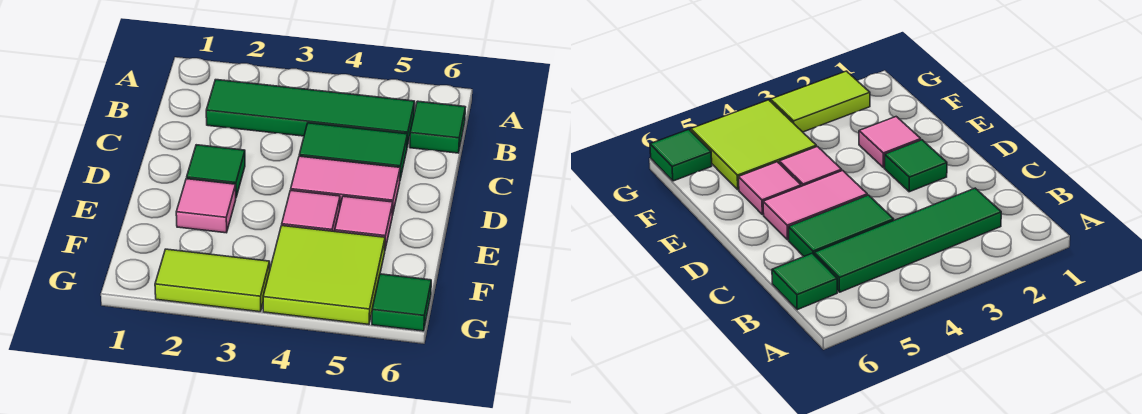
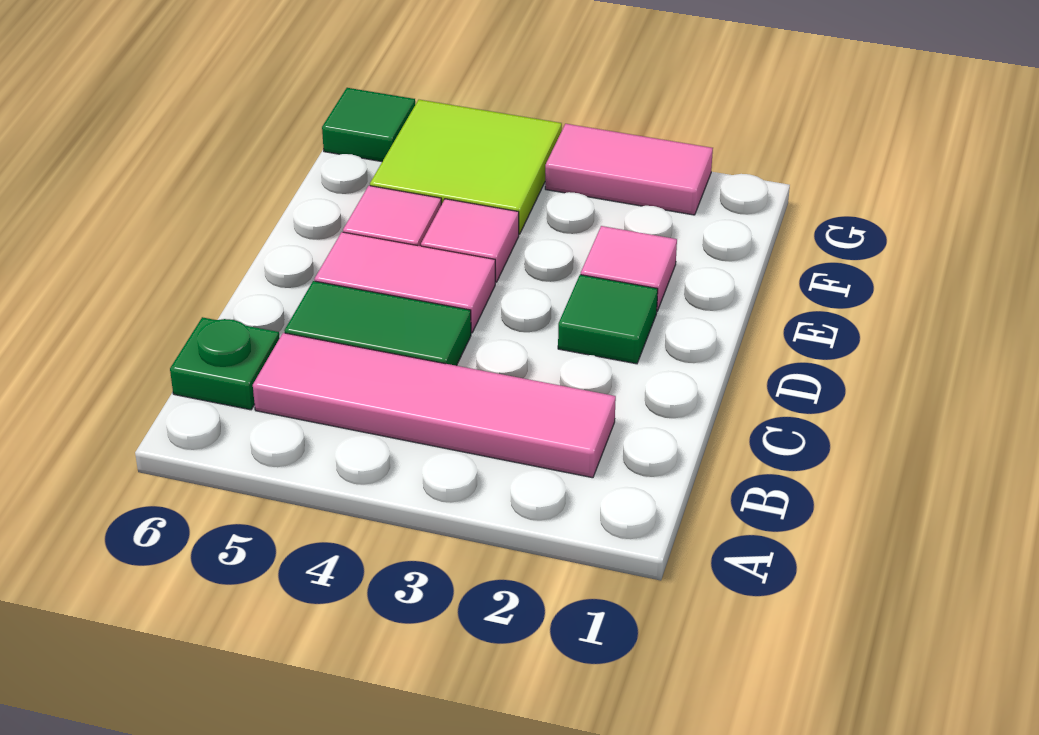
green tile B2:B5 level 1 -> pink tile B2:B5 level 1
green tile B6 level 1 -> green plate B6 level 1
lime tile G2:G3 level 1 -> pink tile G2:G3 level 1

